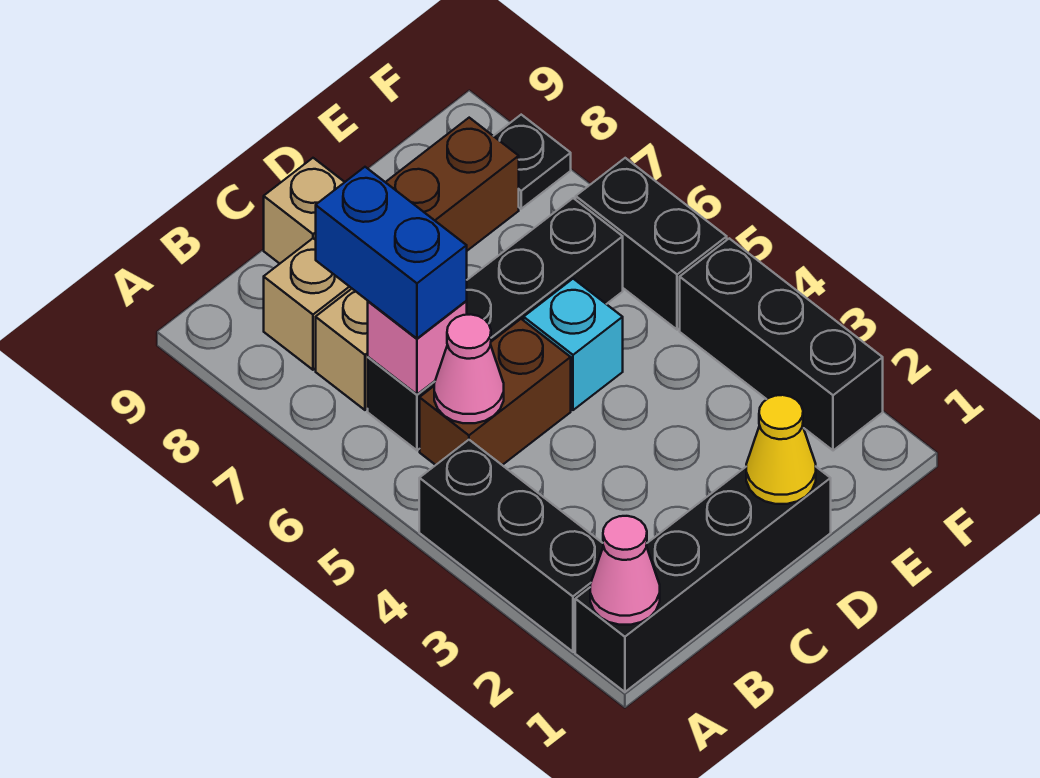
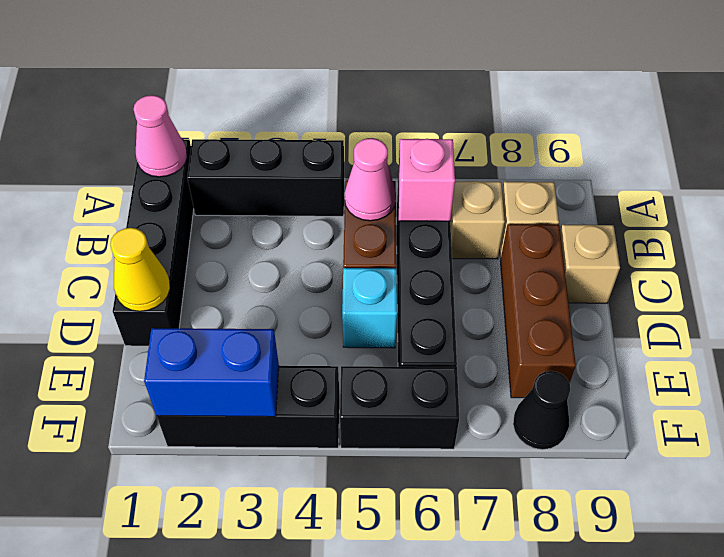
blue brick B6:B7 level 3 -> blue brick F2:F3 level 2
black plate F8 level 1 -> black cone F8 level 1

